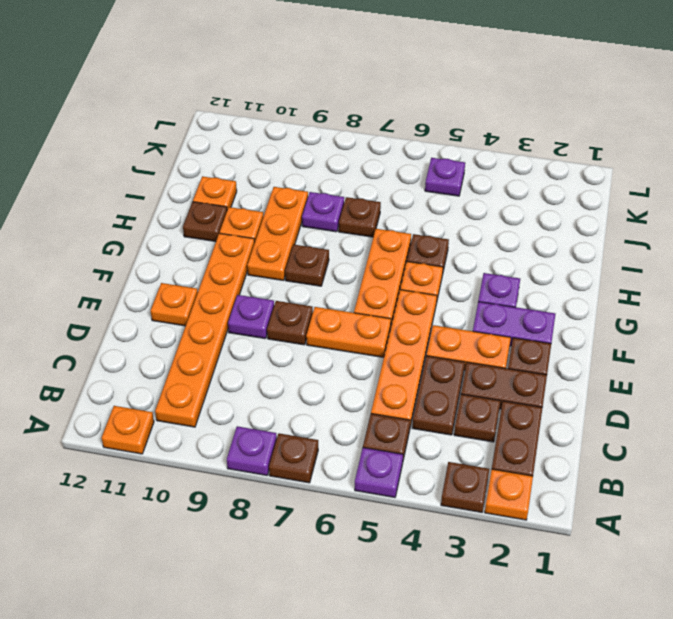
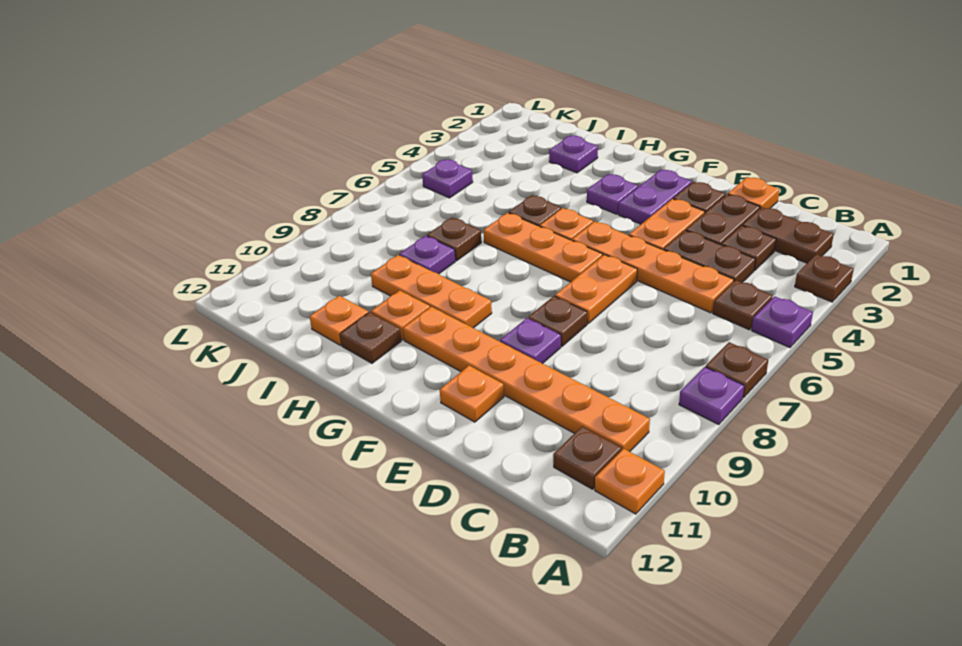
orange plate A2 level 1 -> orange plate D1 level 1
brown plate G8 level 1 -> brown plate B11 level 1
none -> purple plate I2 level 1

